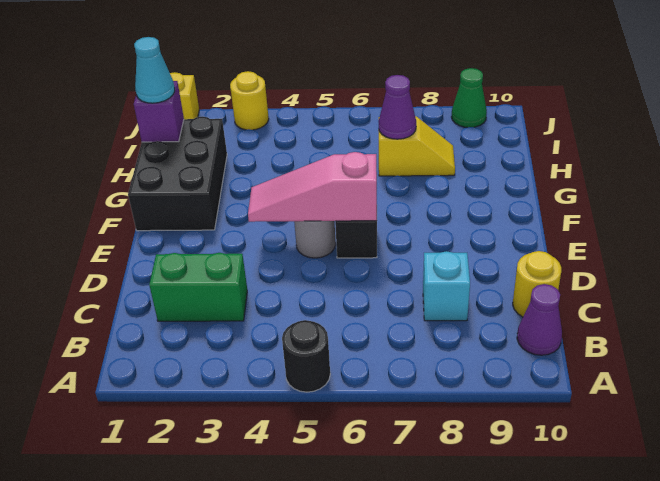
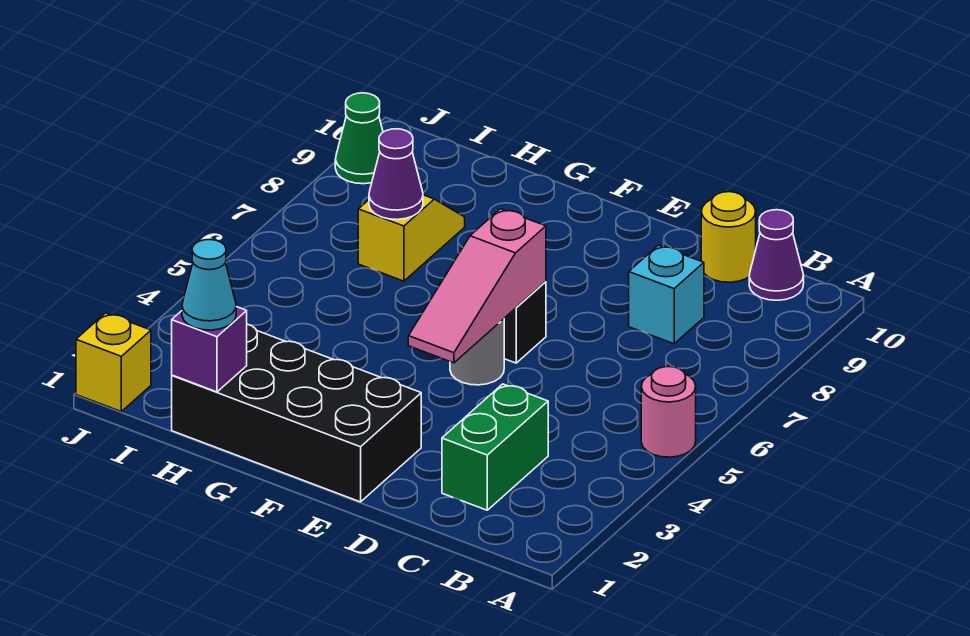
black round brick A5 level 1 -> pink round brick A5 level 1
black brick F1:H2 level 1 -> black brick E1:H2 level 1
yellow round brick J3 level 1 -> none

